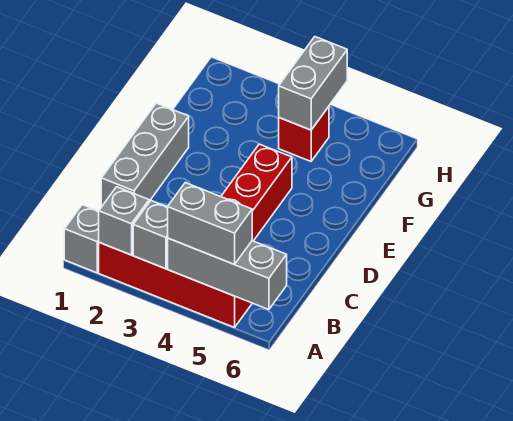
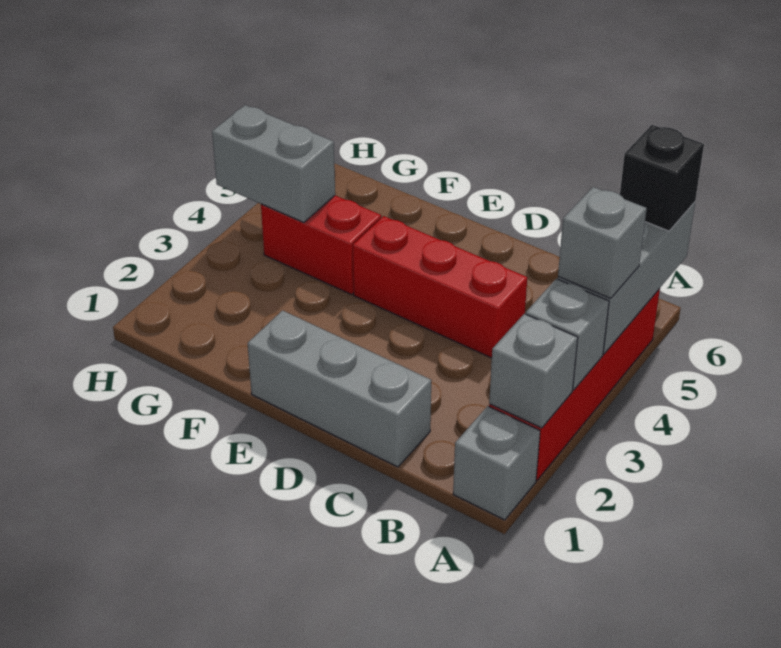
grey brick A4:A5 level 3 -> grey brick A4 level 3
none -> black brick A6 level 3
red brick G4 level 1 -> red brick F4:G4 level 1

